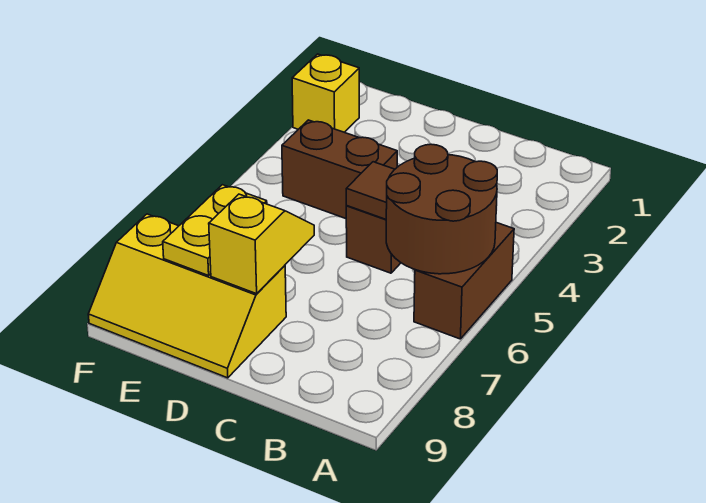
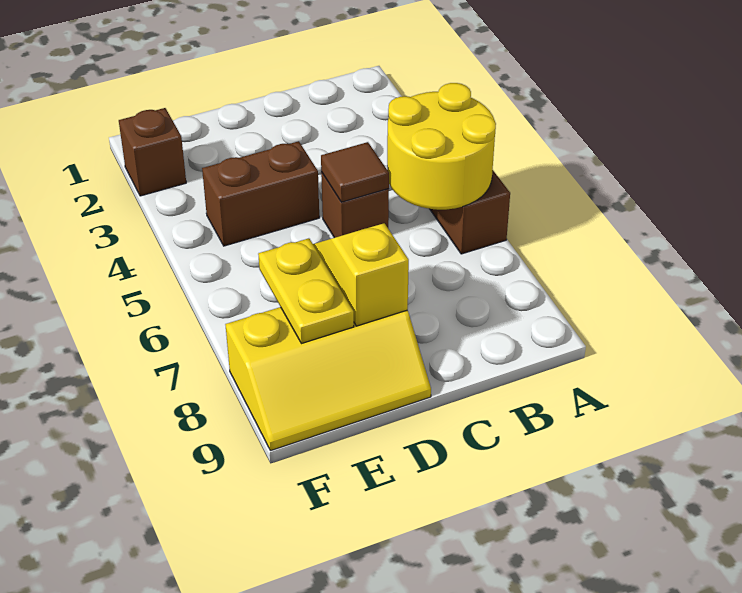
brown round brick A5:B6 level 2 -> yellow round brick A5:B6 level 2
yellow brick F2 level 1 -> brown brick F2 level 1

